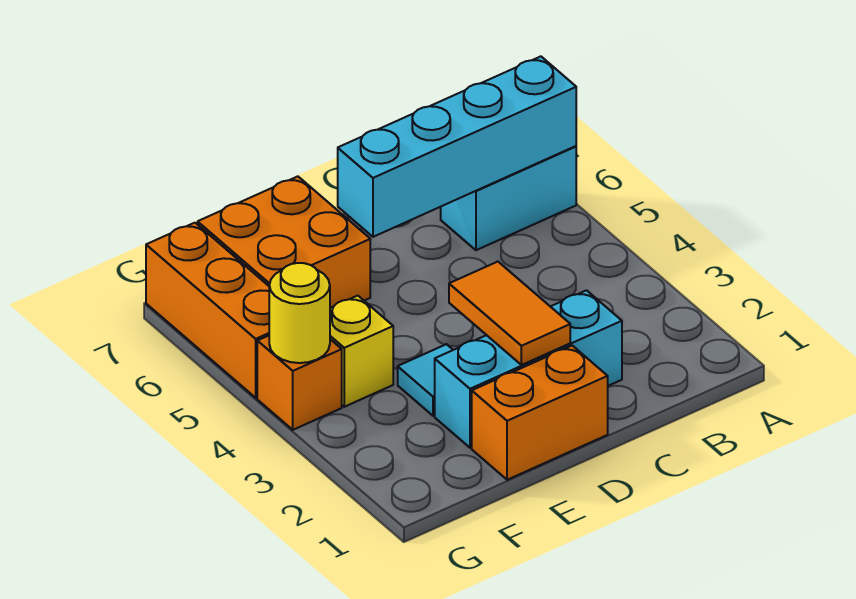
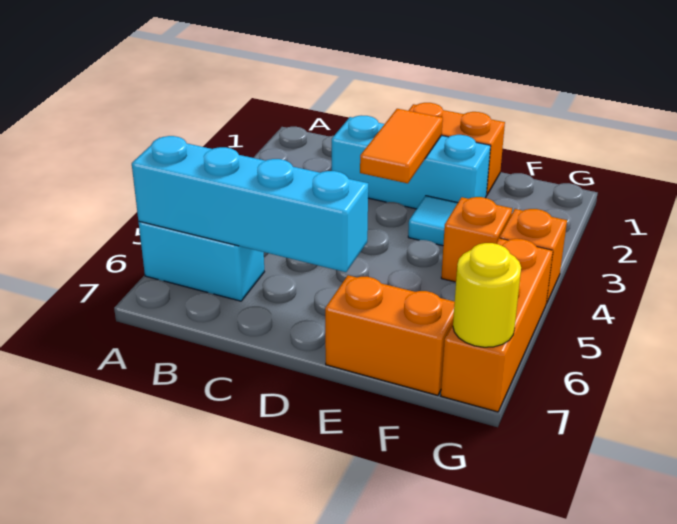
orange brick E6:F7 level 1 -> orange brick E7:F7 level 1
yellow brick F4 level 1 -> orange brick F4 level 1
yellow round brick G4 level 2 -> yellow round brick G7 level 2

